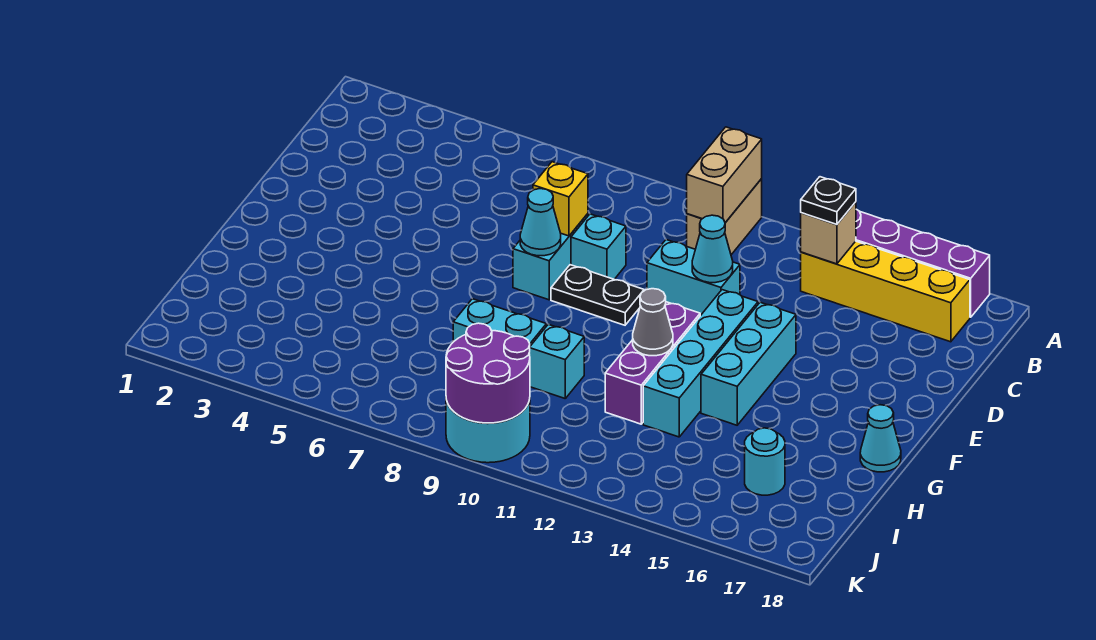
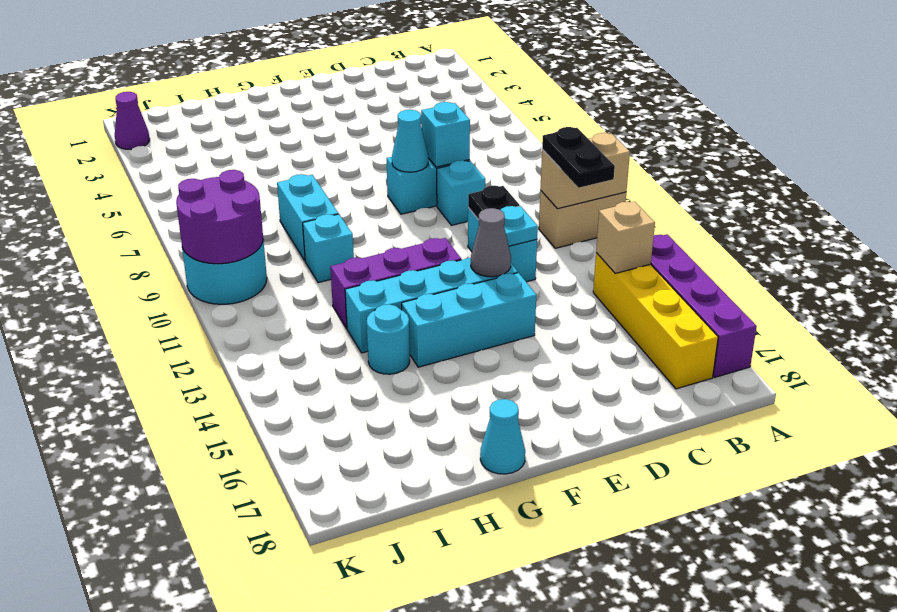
black plate B14 level 3 -> black plate D11 level 2
yellow brick D8 level 2 -> cyan brick D8 level 2
cyan cone D12 level 2 -> cyan plate D12 level 2
black plate E9:E10 level 1 -> black plate B11:B12 level 3
grey cone G12 level 2 -> grey cone E13 level 2
cyan round brick I16 level 1 -> cyan round brick H14 level 1
none -> purple cone K2 level 1

